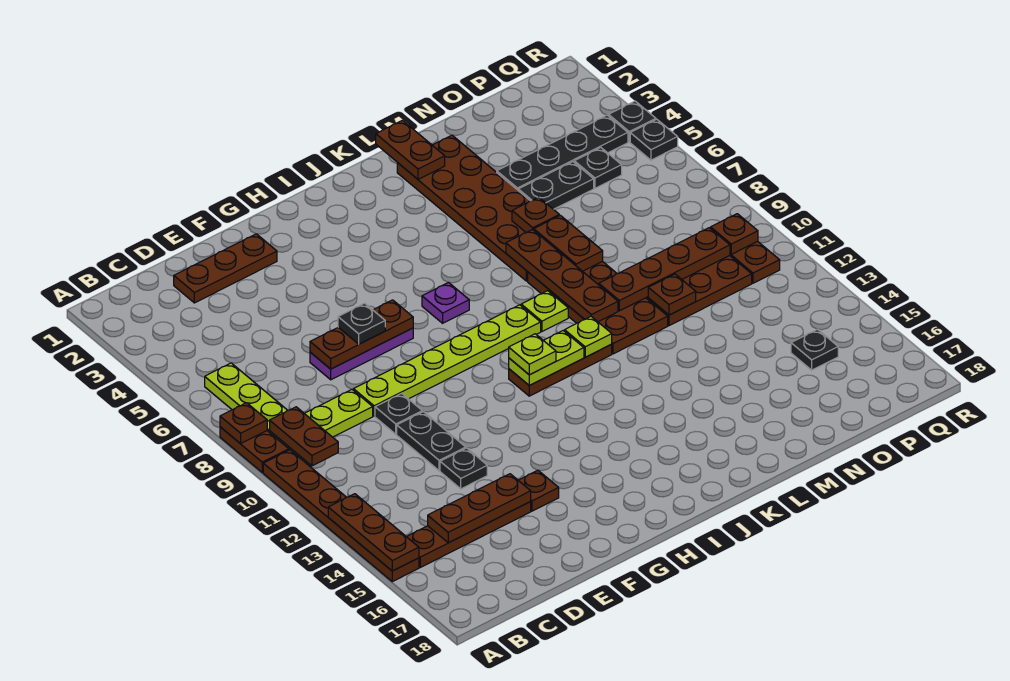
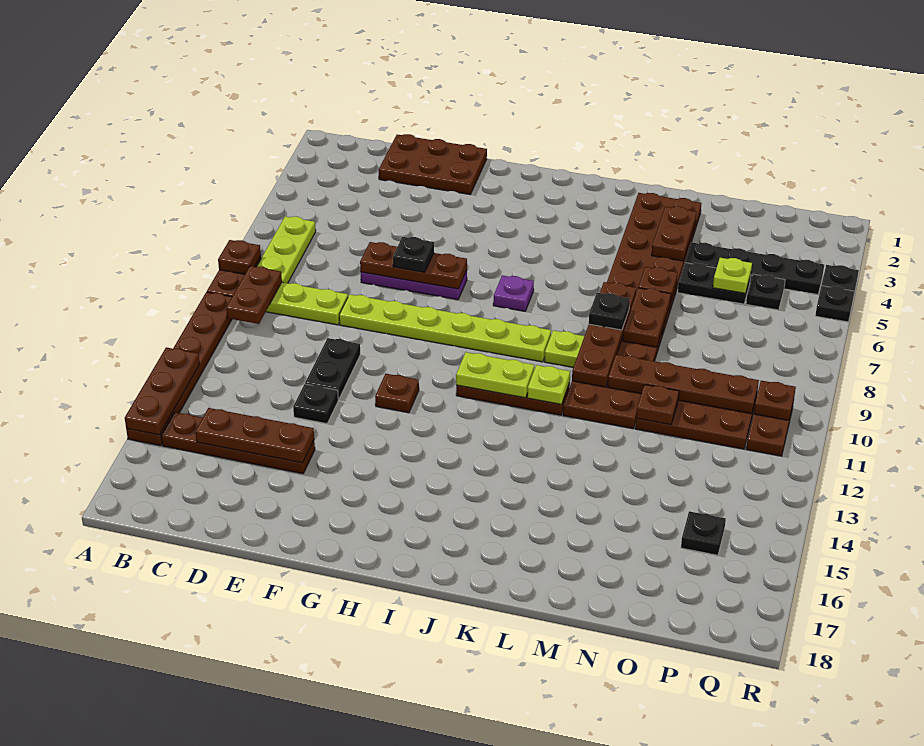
brown plate D2:F2 level 1 -> brown plate D1:F2 level 1
black plate E10 level 1 -> black plate L8 level 3
brown plate F15 level 1 -> brown plate G12 level 1
lime plate I11 level 3 -> lime plate O5 level 2
brown plate L1:L2 level 2 -> brown plate M3:M4 level 2

